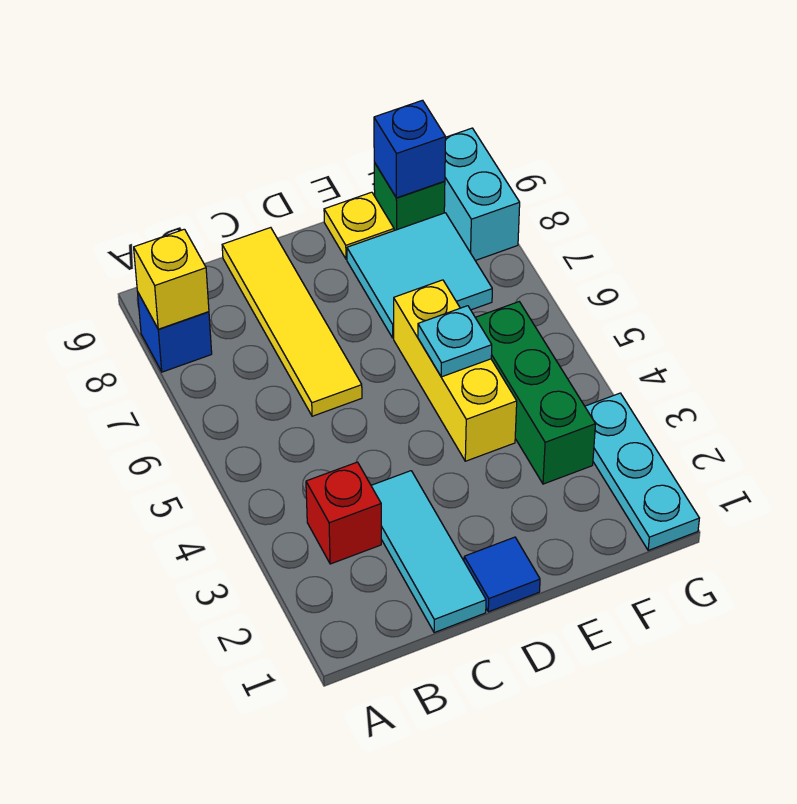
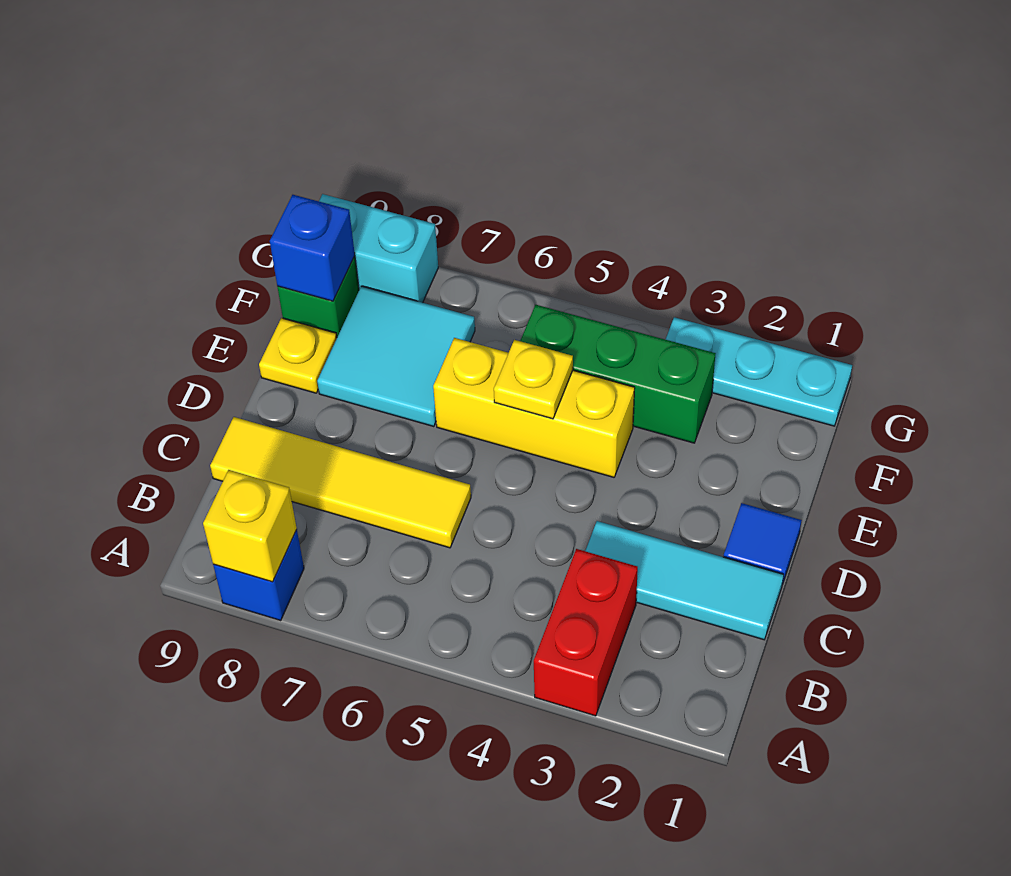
red brick B3 level 1 -> red brick A3:B3 level 1
cyan plate E5 level 2 -> yellow plate E5 level 2

